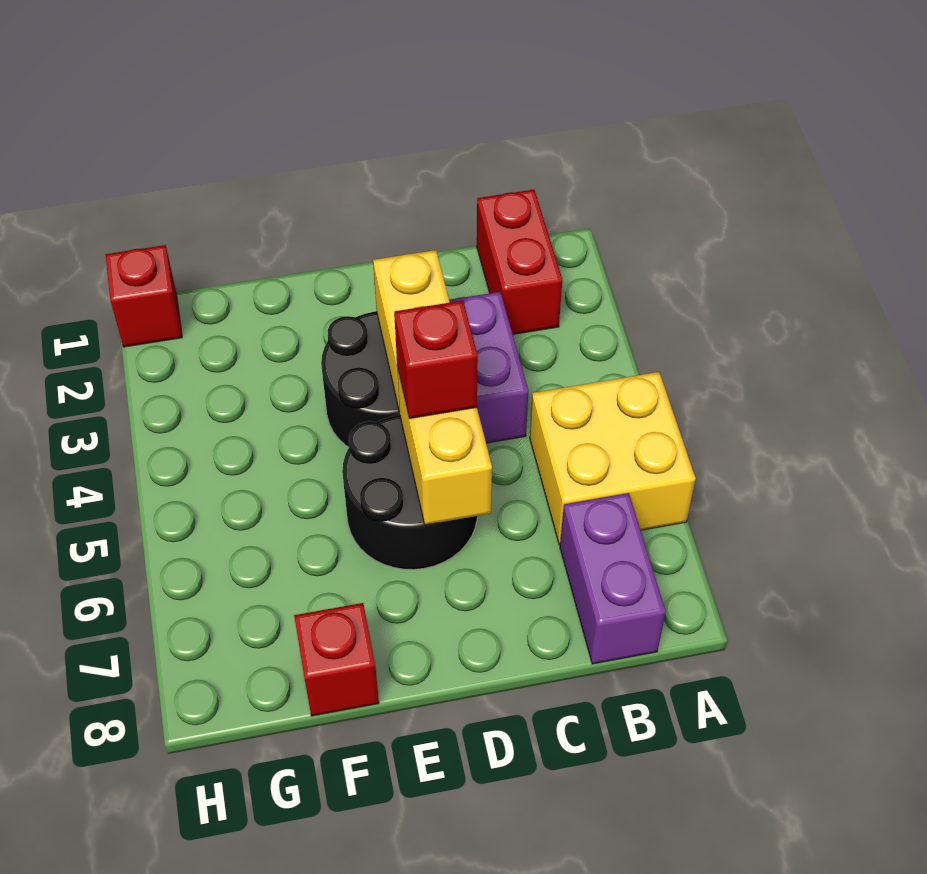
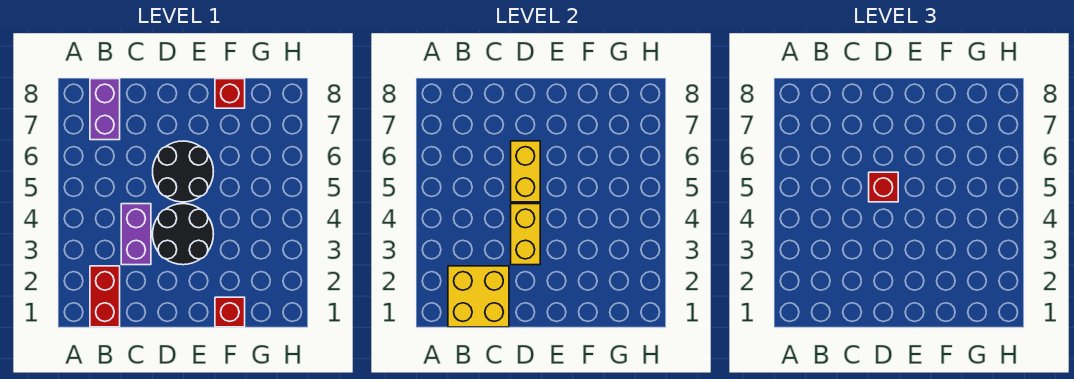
yellow brick A5:B6 level 1 -> yellow brick B1:C2 level 2
red brick H1 level 1 -> red brick F1 level 1

